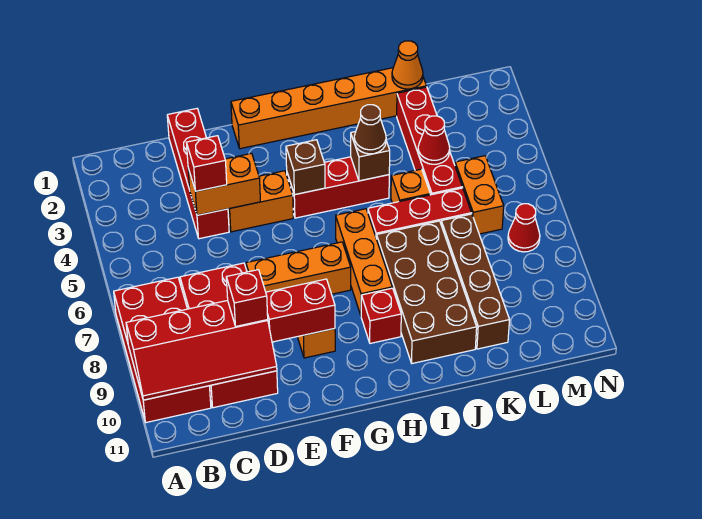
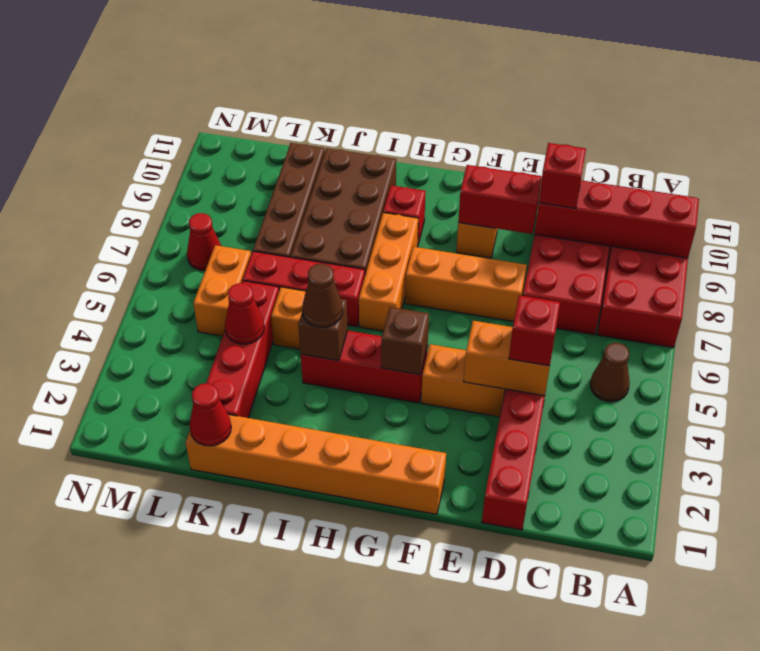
none -> brown cone B5 level 1
orange cone K1 level 2 -> red cone K1 level 2

